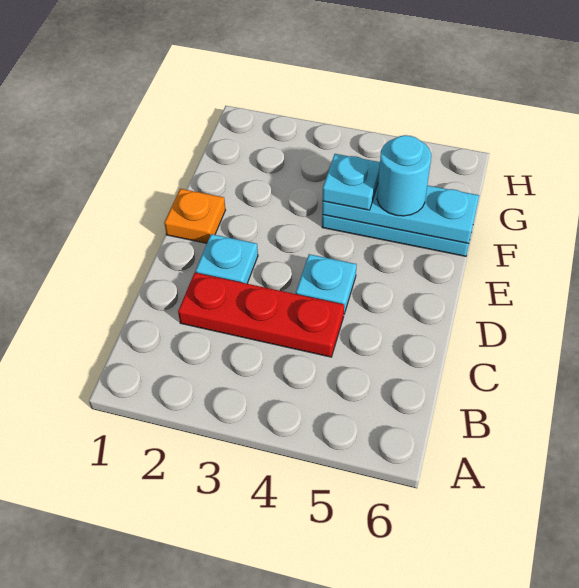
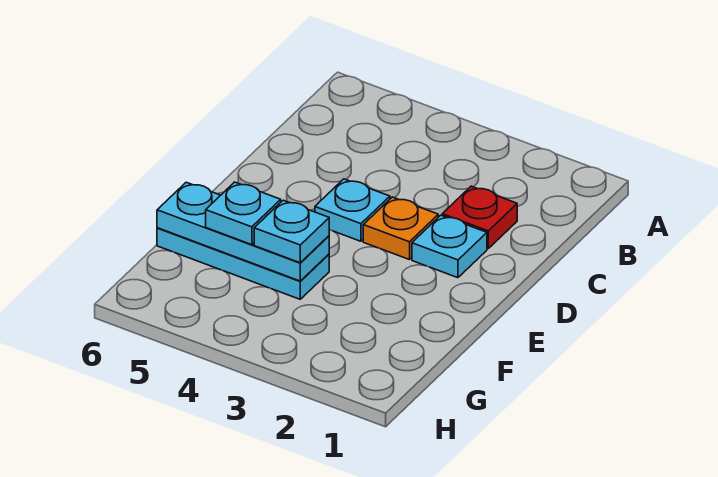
red plate C2:C4 level 1 -> red plate C2 level 1
orange plate E1 level 1 -> orange plate D3 level 1
cyan round brick F5 level 3 -> cyan plate F5 level 3

